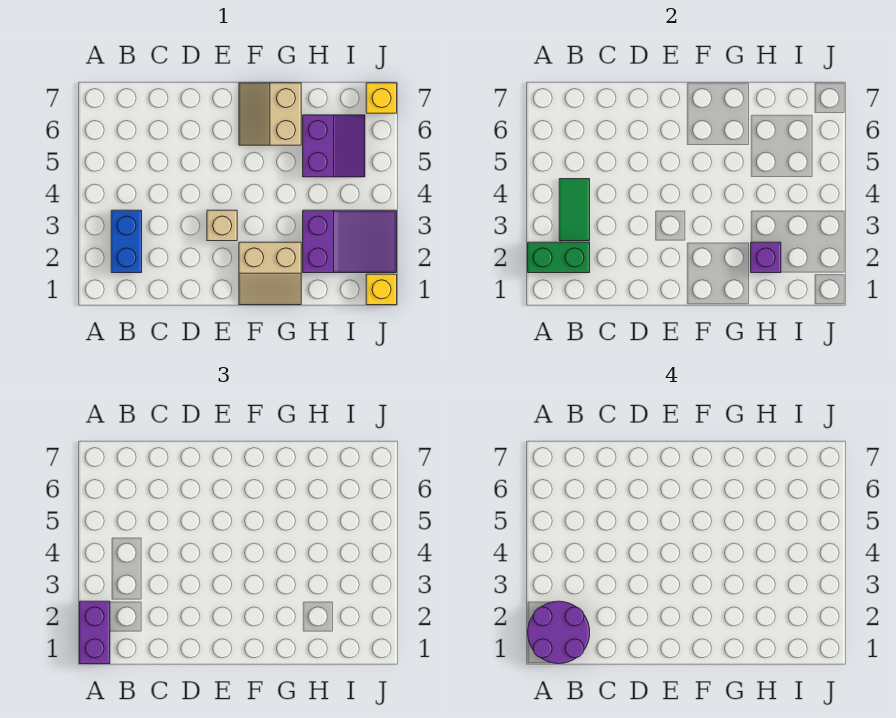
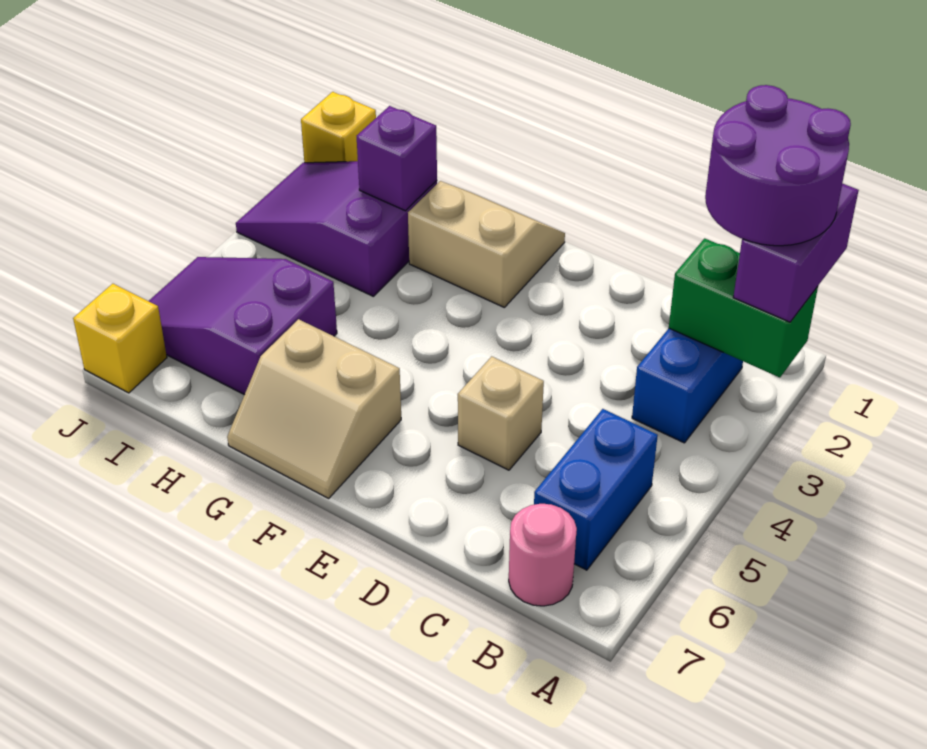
green tile B3:B4 level 2 -> none
none -> blue brick B5:B6 level 1
none -> pink round brick B7 level 1
tan brick E3 level 1 -> tan brick D5 level 1
tan slope F6:G7 level 1 top G -> tan slope F6:G7 level 1 top 6
purple slope H5:I6 level 1 top H -> purple slope H5:J6 level 1 top H

